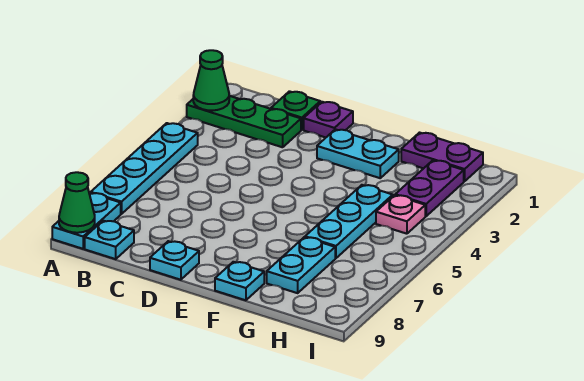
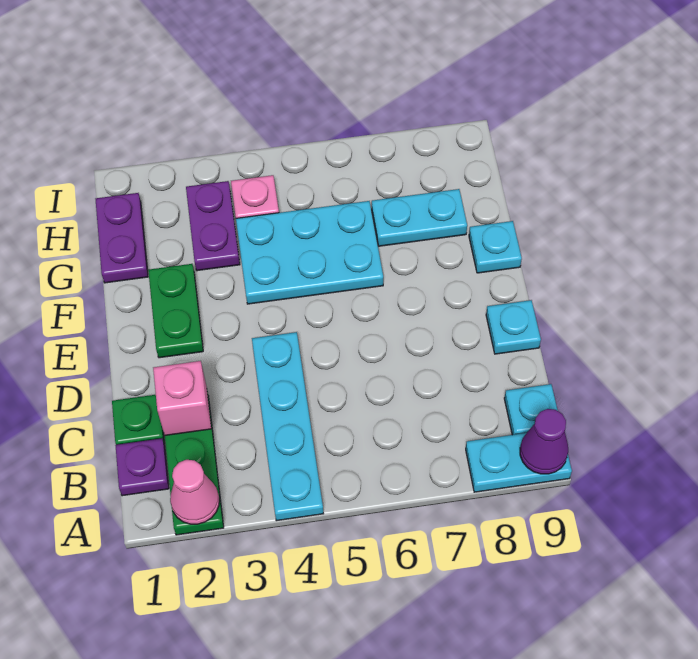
green cone A2 level 2 -> pink cone A2 level 2
cyan plate A4:A7 level 1 -> cyan plate A4:D4 level 1
green cone A9 level 2 -> purple cone A9 level 2
none -> pink brick C2 level 2
purple plate D1 level 1 -> purple plate B1 level 1
cyan plate E2:F2 level 1 -> green plate E2:F2 level 1
cyan plate G4:G6 level 1 -> cyan plate F4:G6 level 1
purple plate H2:H3 level 1 -> purple plate G3:H3 level 1

